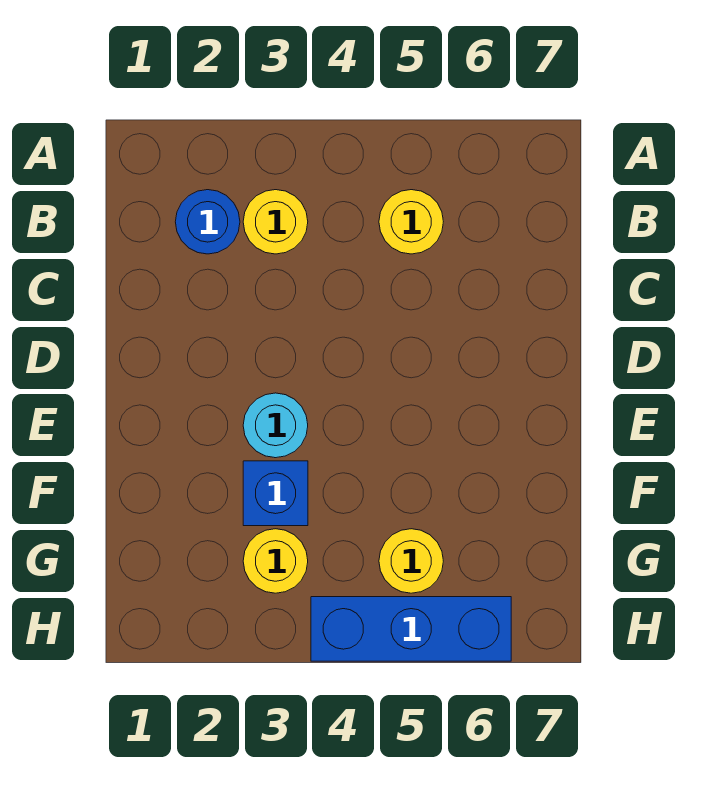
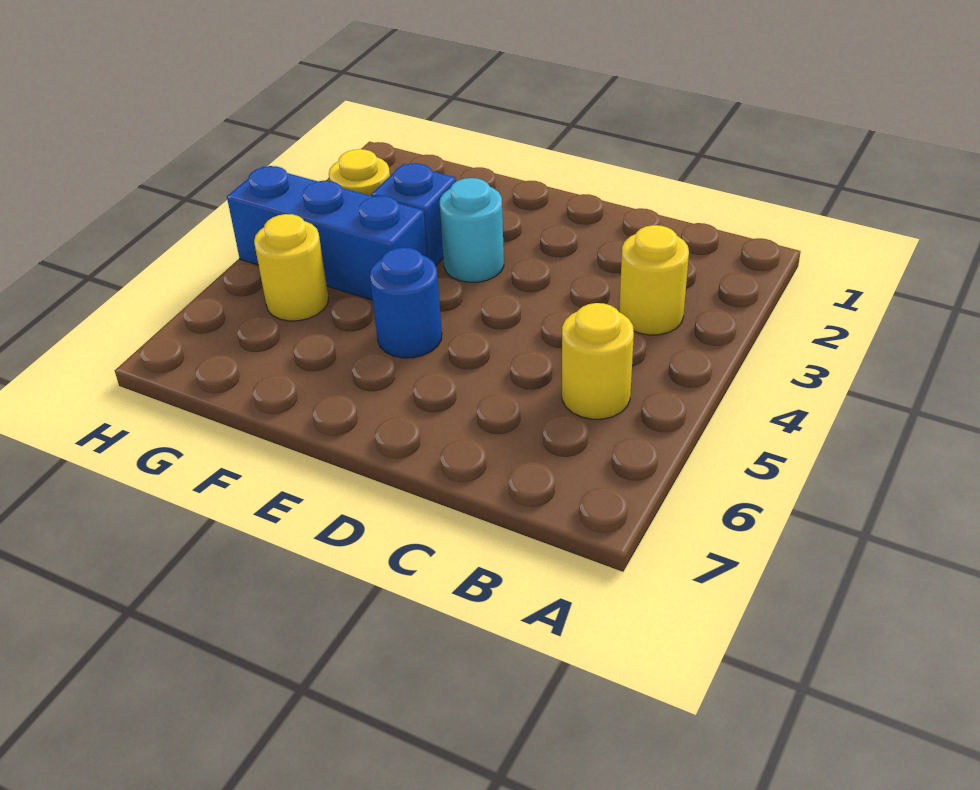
blue round brick B2 level 1 -> blue round brick E5 level 1
blue brick H4:H6 level 1 -> blue brick F4:H4 level 1

